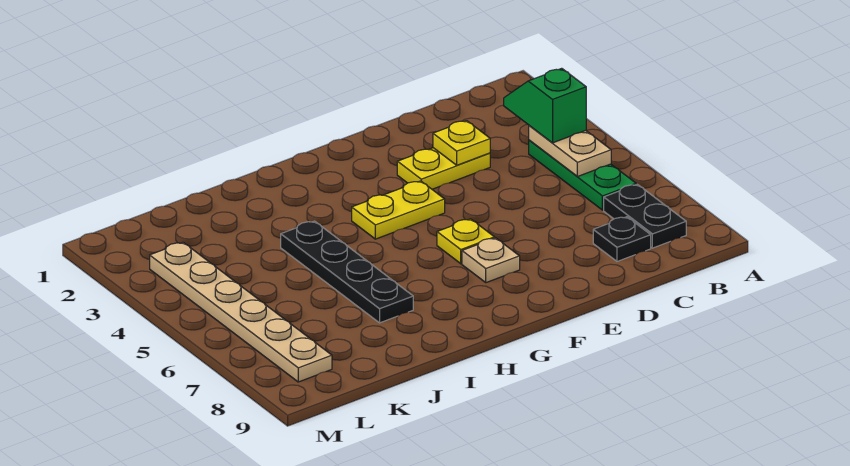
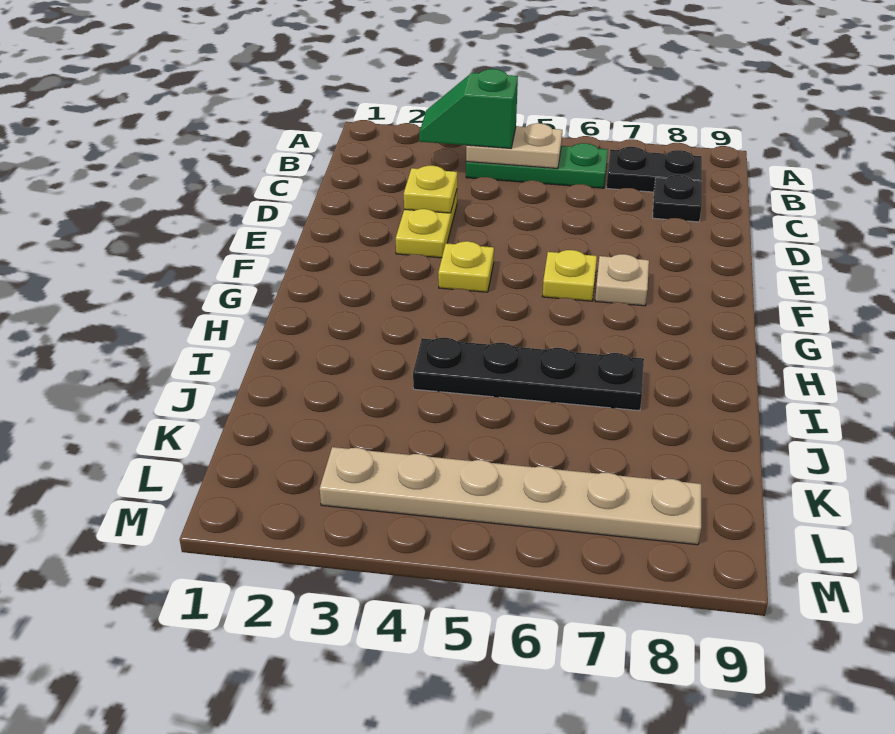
yellow plate F4:G4 level 1 -> yellow plate F4 level 1

